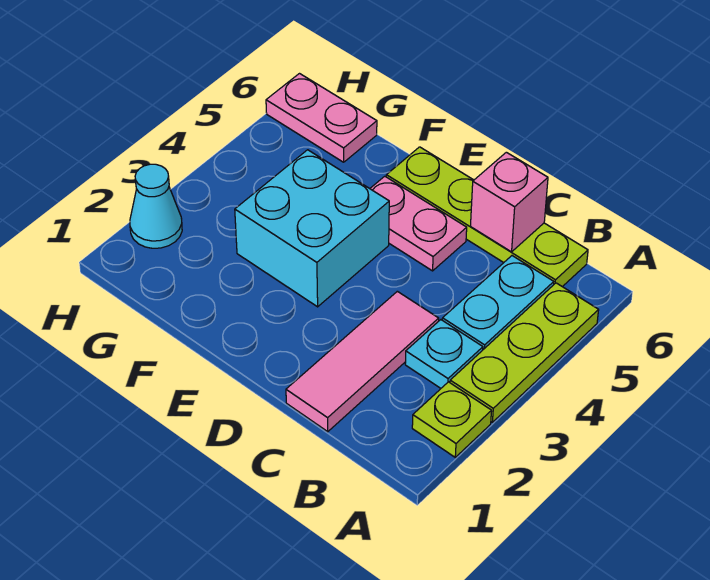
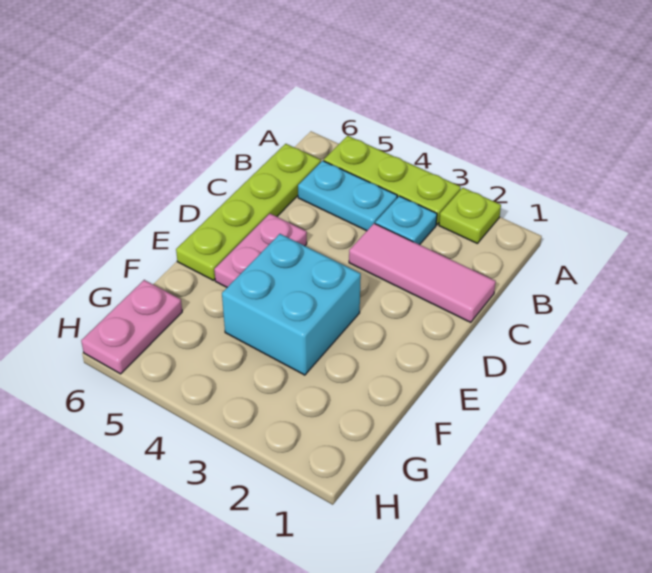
pink brick C6 level 2 -> none
cyan cone H2 level 1 -> none

